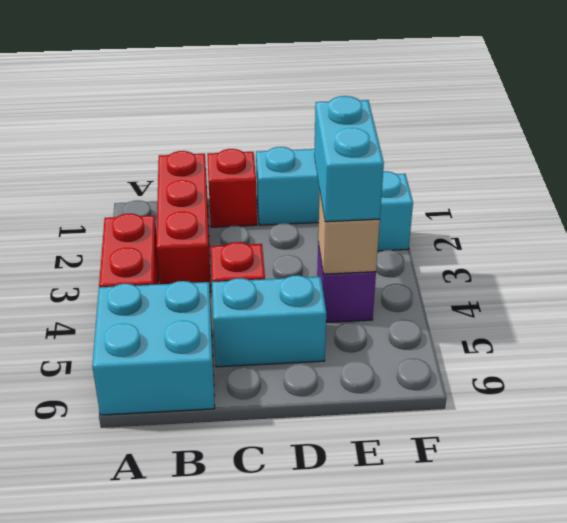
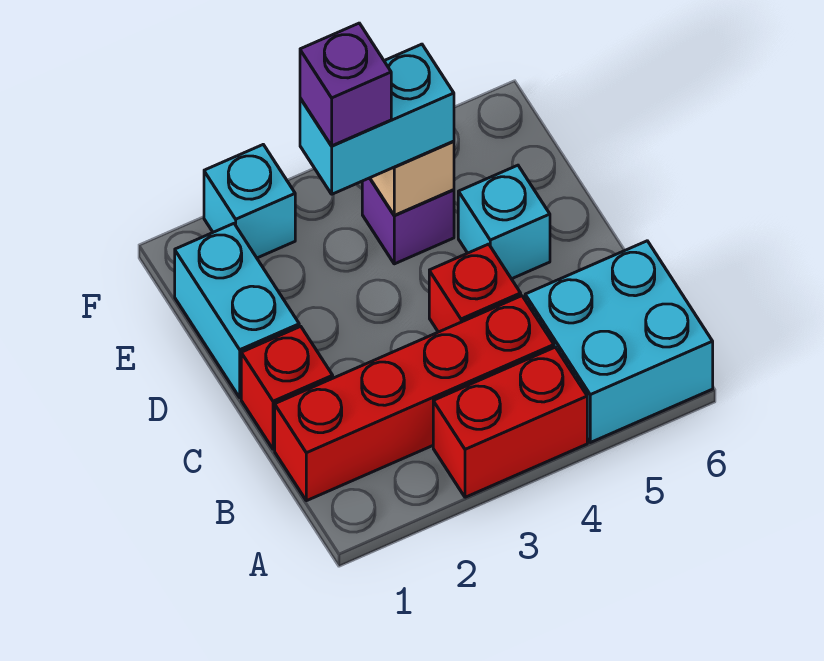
red brick B1:B3 level 1 -> red brick B1:B4 level 1
cyan brick C5:D5 level 1 -> cyan brick D5 level 1
none -> purple brick E3 level 4

